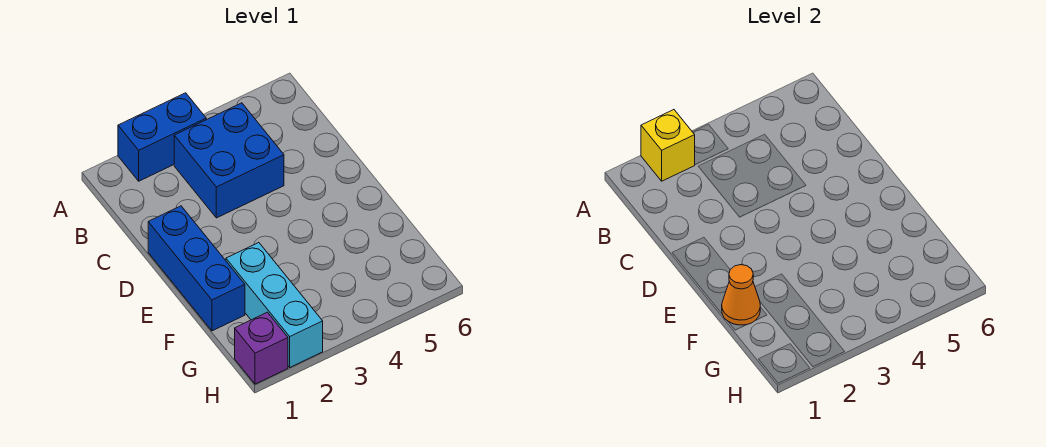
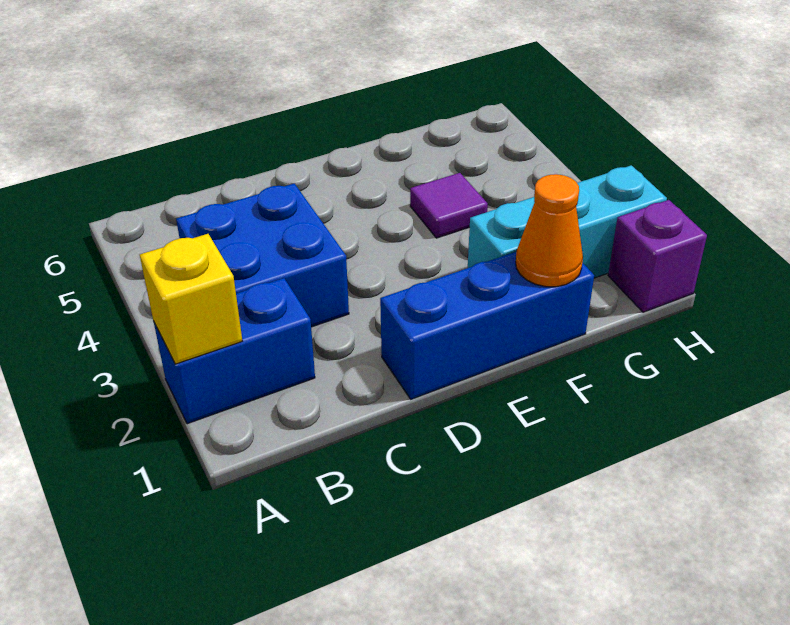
blue brick A2:A3 level 1 -> blue brick A2:B2 level 1
none -> purple tile F4 level 1

